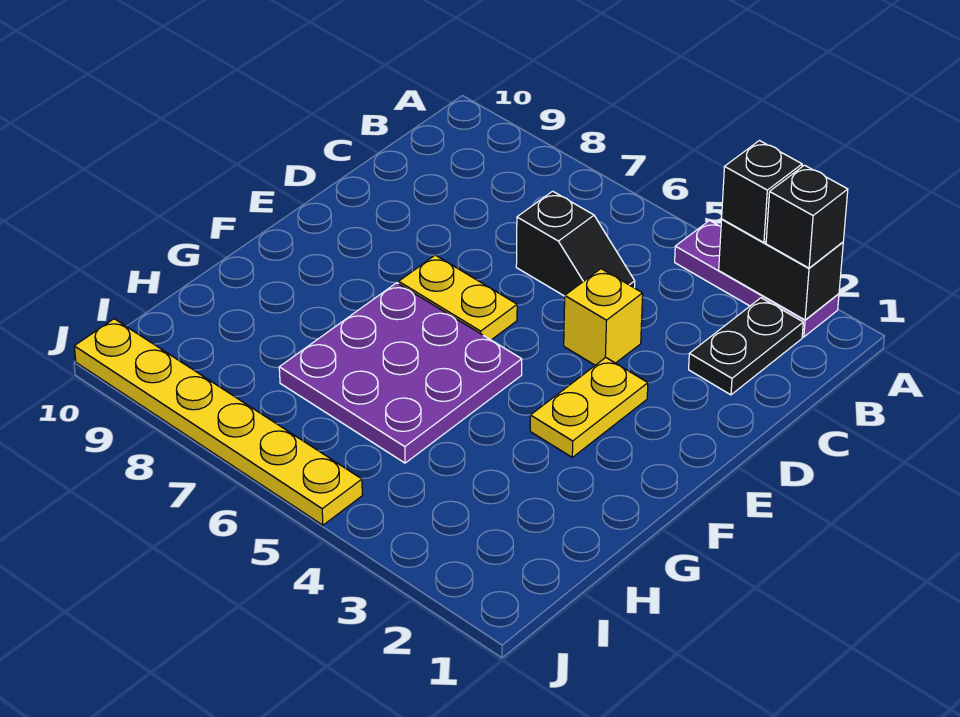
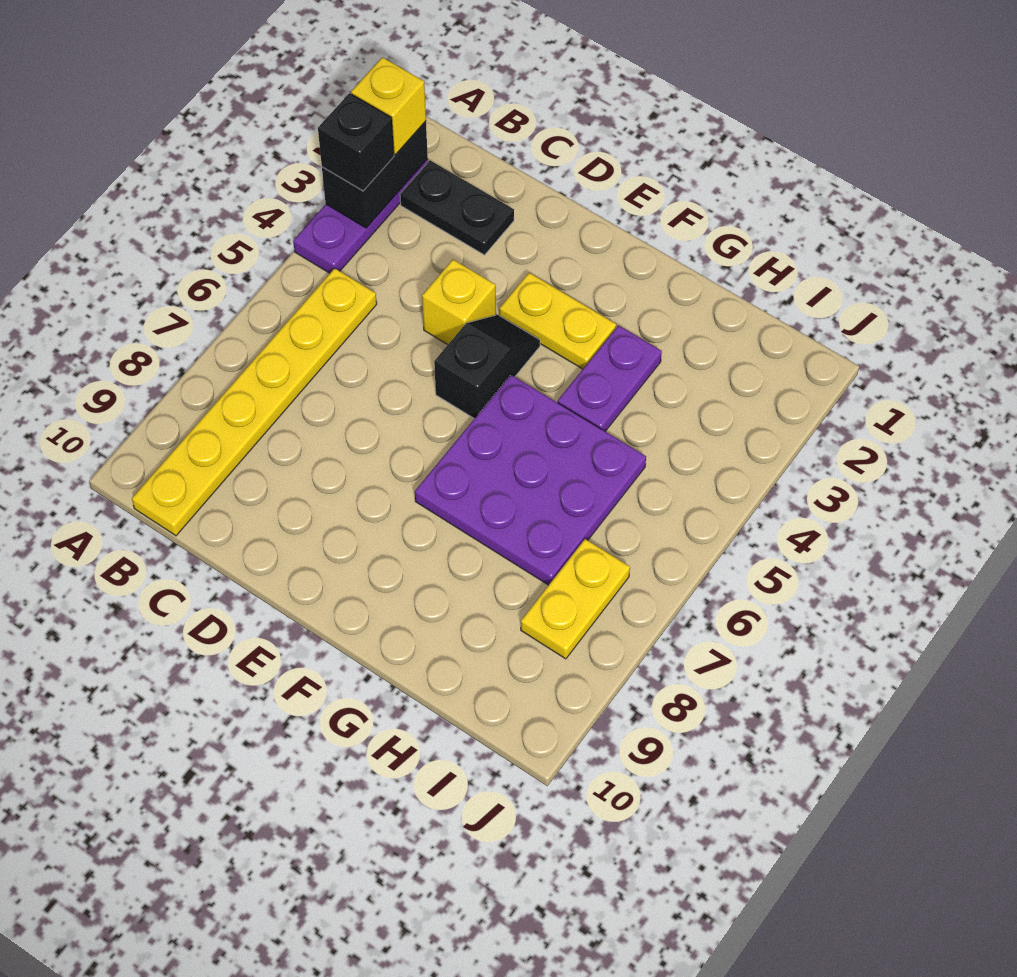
black brick A2 level 3 -> yellow brick A2 level 3
black slope C5:C6 level 1 top 6 -> black slope E4:E5 level 1 top 5
yellow plate E6:E7 level 1 -> yellow plate I7:I8 level 1
none -> purple plate G3:G4 level 1
yellow plate J5:J10 level 1 -> yellow plate B5:B10 level 1

